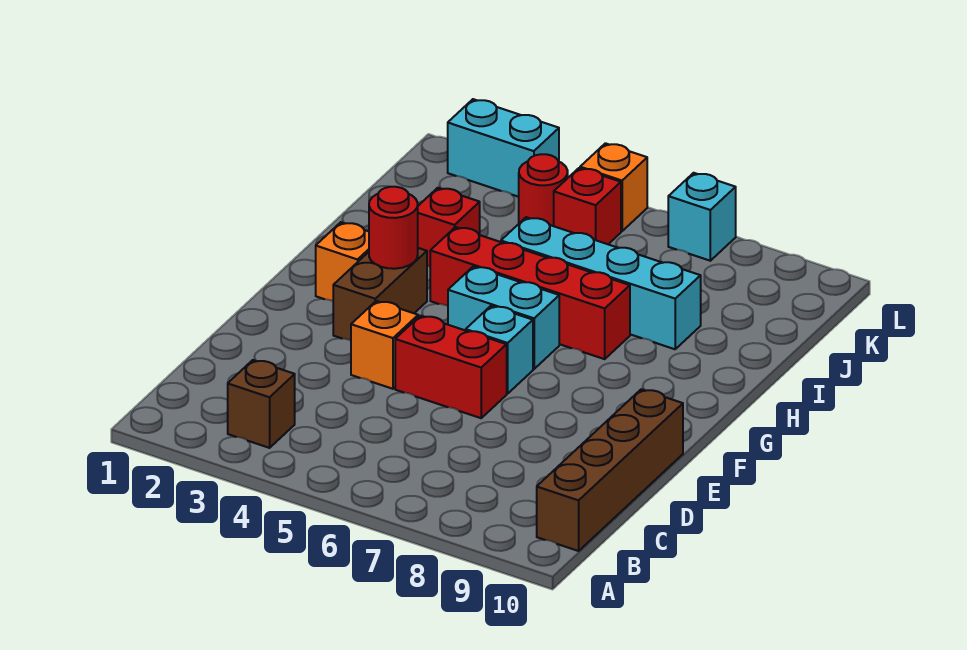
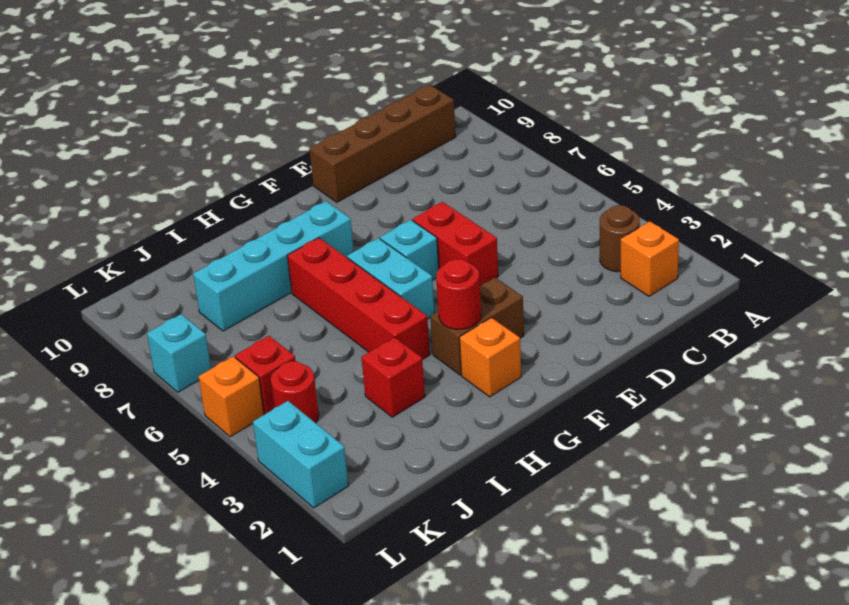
brown brick B3 level 1 -> brown round brick B3 level 1
orange brick E4 level 1 -> orange brick B2 level 1
cyan brick I5:I8 level 1 -> cyan brick G8:J8 level 1

